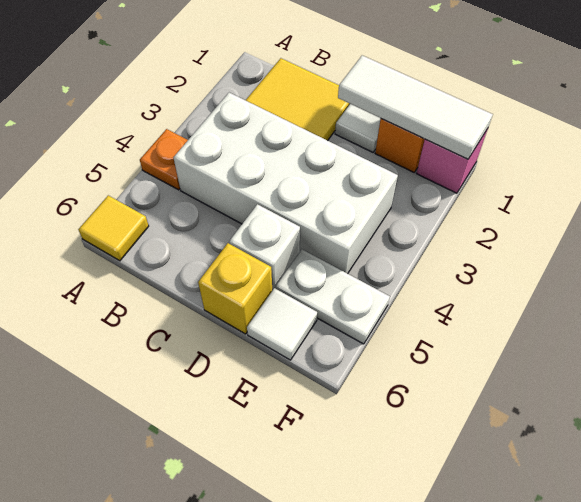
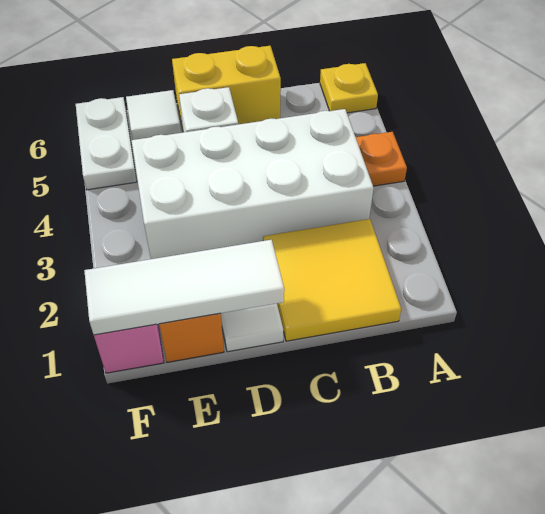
yellow tile A6 level 1 -> yellow plate A6 level 1
yellow brick D6 level 1 -> yellow brick C6:D6 level 1
white plate E5:F5 level 1 -> white plate F5:F6 level 1

